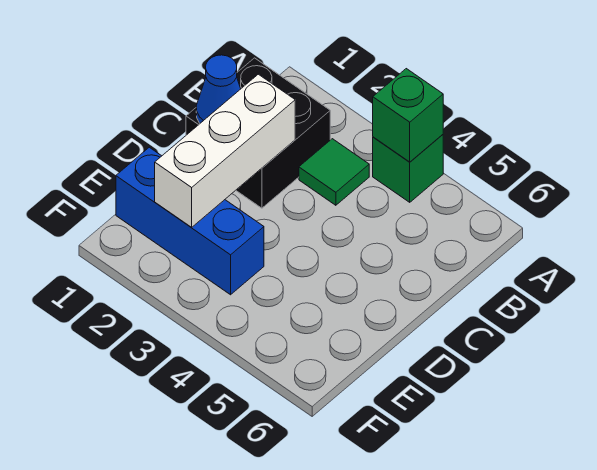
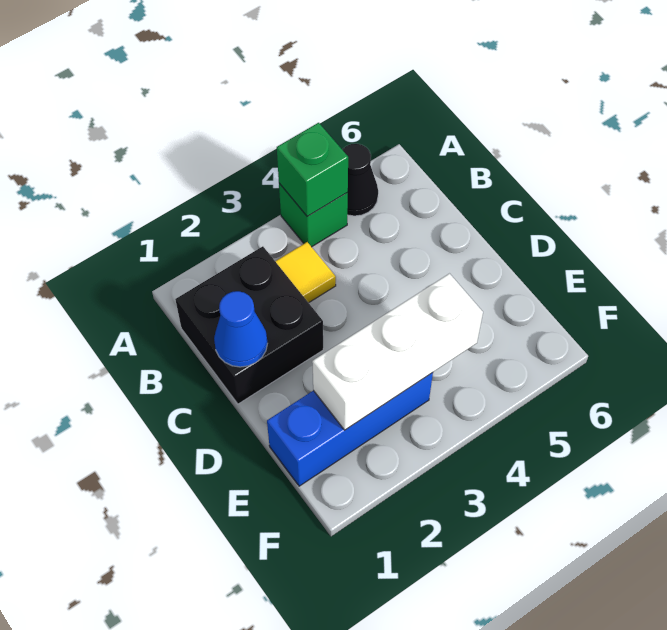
none -> black cone A5 level 1
green tile B3 level 1 -> yellow tile B3 level 1
white brick C2:E2 level 2 -> white brick E2:E4 level 2

